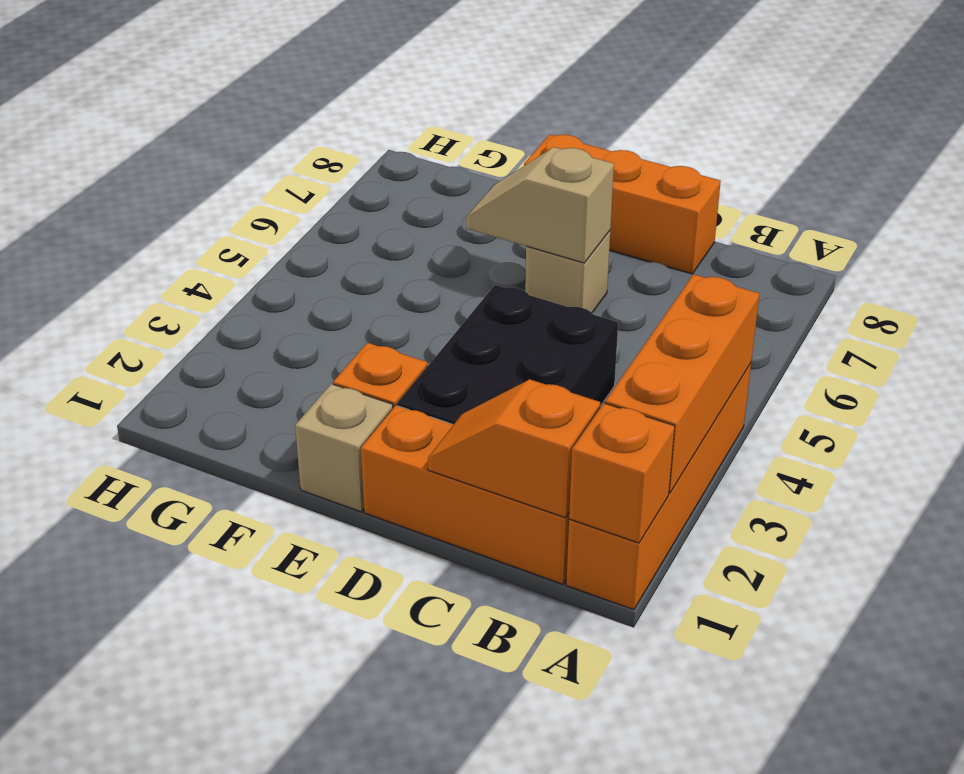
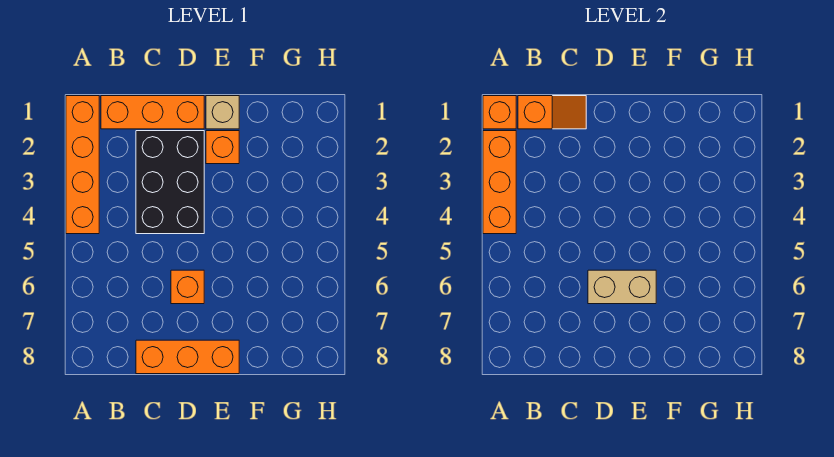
tan brick D6 level 1 -> orange brick D6 level 1
tan slope D6:E6 level 2 top D -> tan brick D6:E6 level 2

